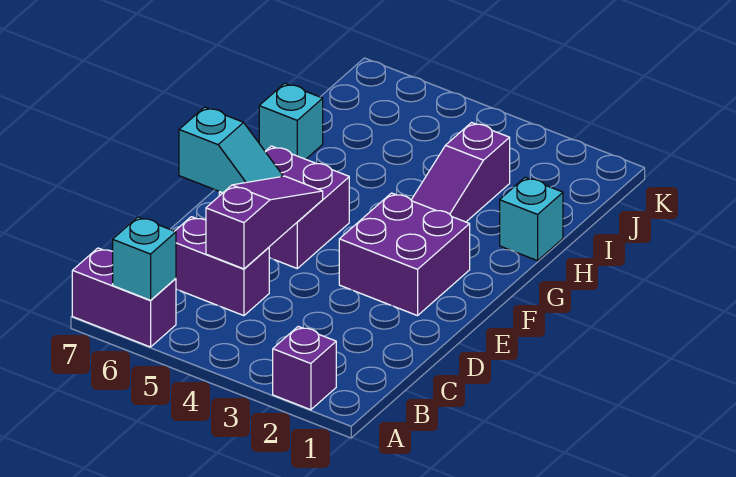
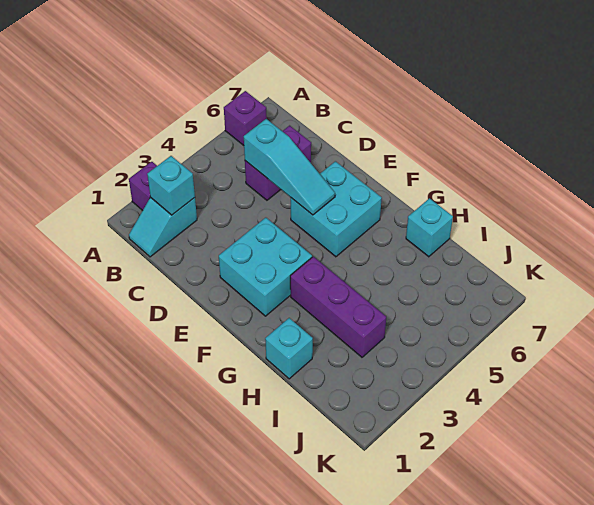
purple brick A6:A7 level 1 -> purple brick A6 level 1
cyan brick A6 level 2 -> cyan brick B2 level 2
purple slope C5:E5 level 2 top C -> cyan slope C5:E5 level 2 top C
purple brick E2:F3 level 1 -> cyan brick E2:F3 level 1
purple brick E5:F6 level 1 -> cyan brick E5:F6 level 1
cyan slope E6:E7 level 2 top 7 -> cyan slope B1:B2 level 1 top 2
purple slope G3:I3 level 1 top I -> purple brick G3:I3 level 1

